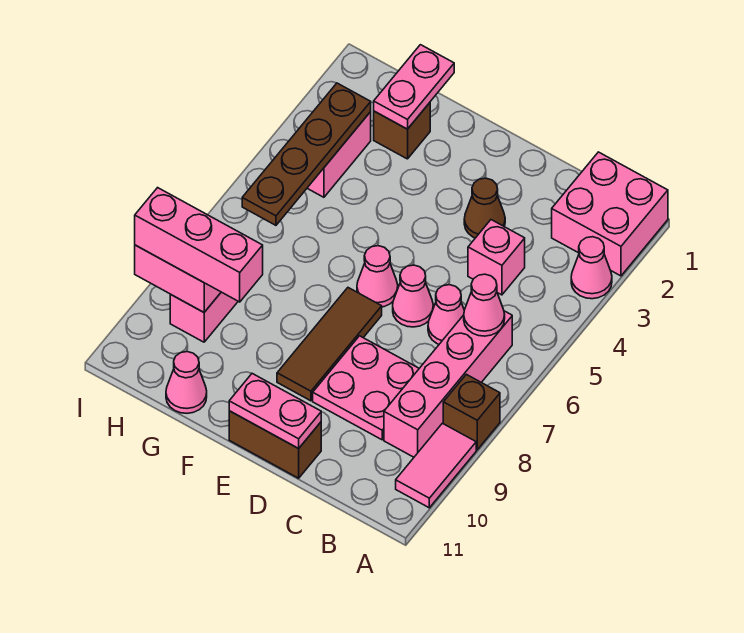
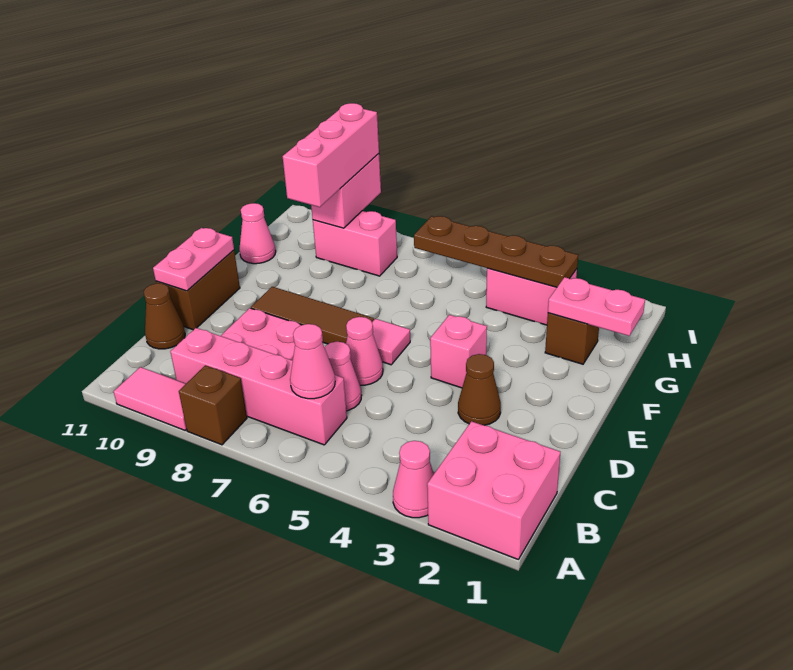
pink brick C4 level 1 -> pink brick E4 level 1
none -> brown cone C11 level 1
pink cone E6 level 1 -> pink tile E6 level 1

